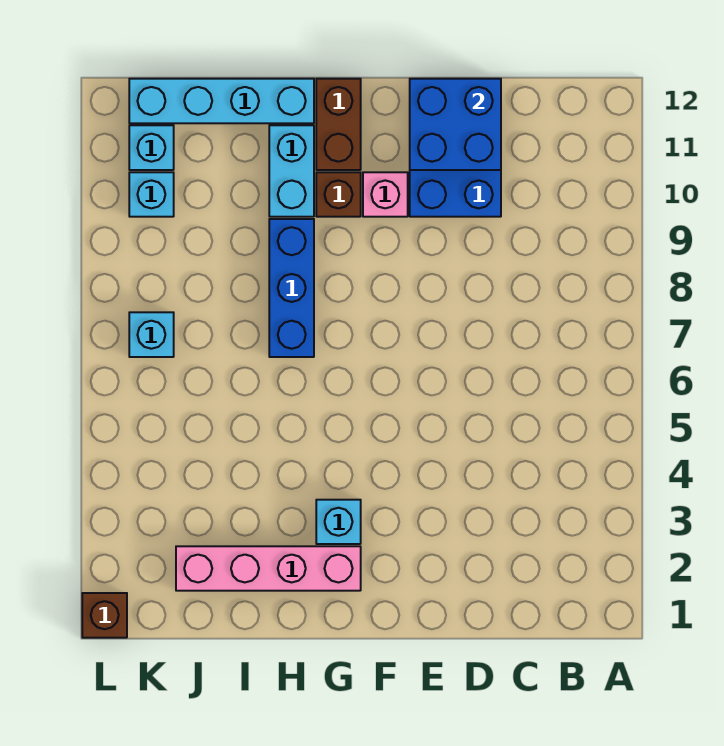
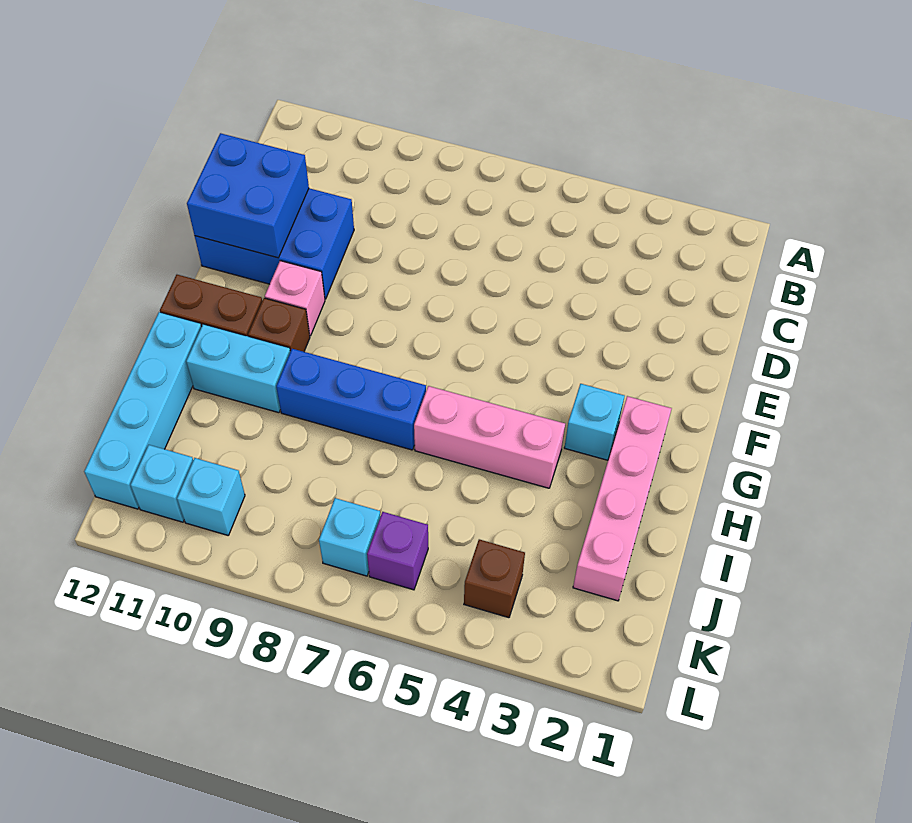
none -> pink brick H4:H6 level 1
none -> purple brick K6 level 1
brown brick L1 level 1 -> brown brick K4 level 1

